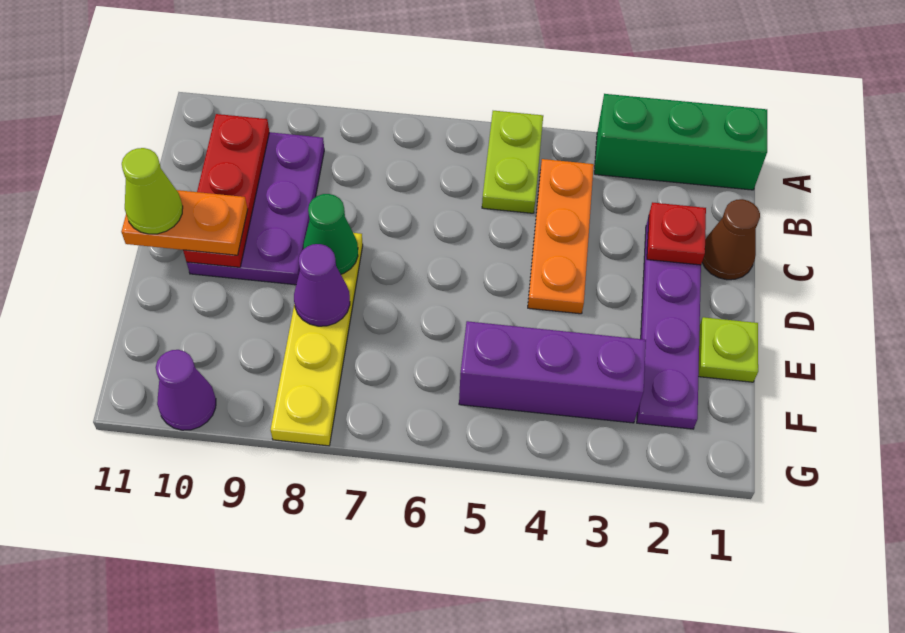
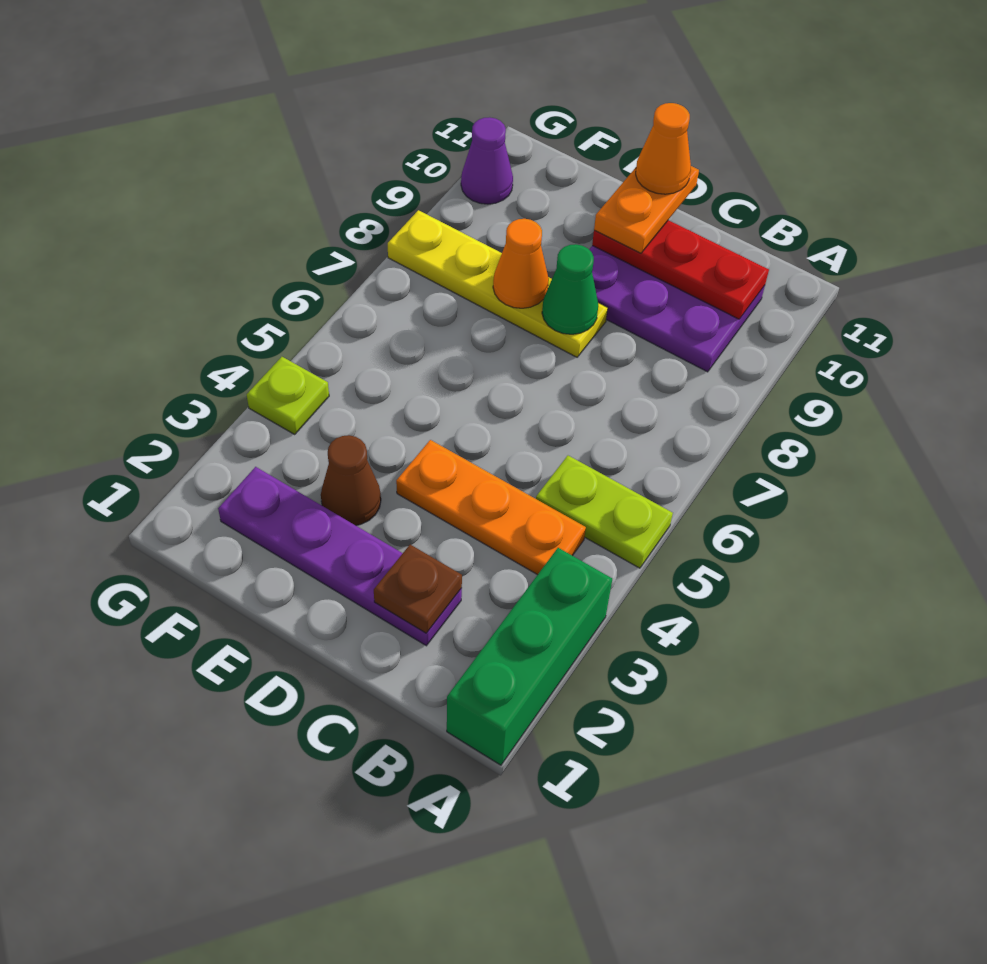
brown cone C1 level 1 -> brown cone E3 level 1
red plate C2 level 2 -> brown plate C2 level 2
lime cone D11 level 4 -> orange cone D11 level 4
lime plate E1 level 1 -> lime plate G4 level 1
purple cone E8 level 2 -> orange cone E8 level 2
purple brick F3:F5 level 1 -> none

